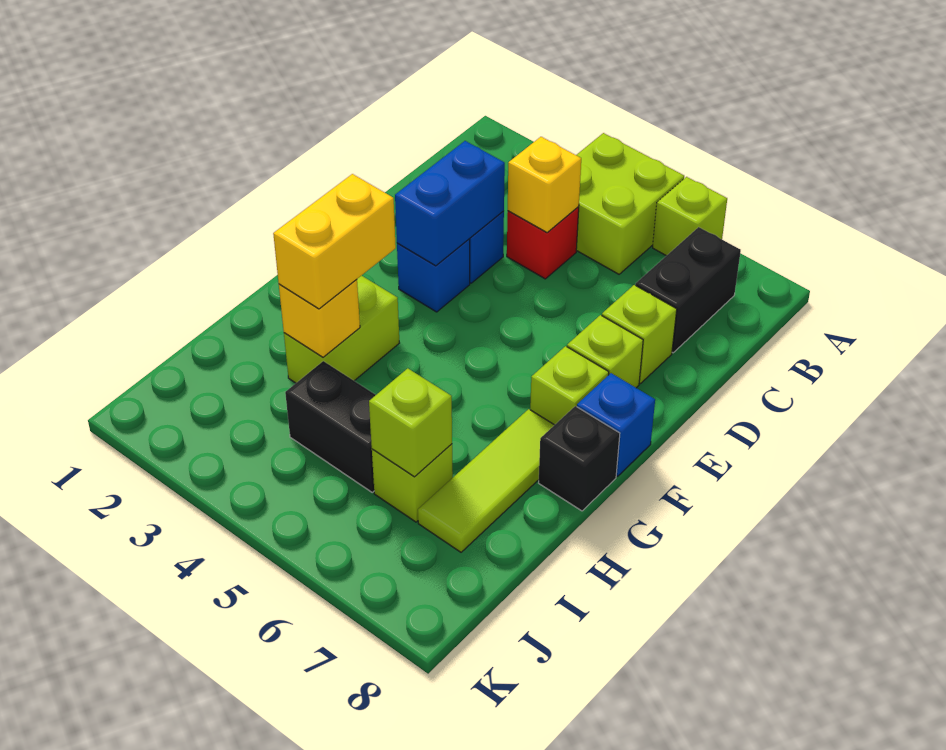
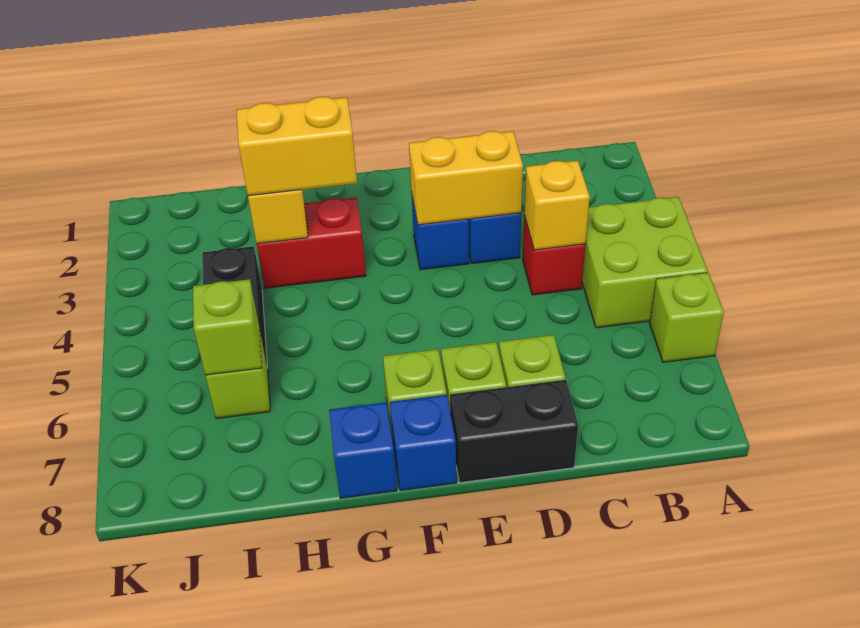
black brick B7:C7 level 1 -> black brick D8:E8 level 1
blue brick D3:E3 level 2 -> yellow brick D3:E3 level 2
lime brick G3:H3 level 1 -> red brick G3:H3 level 1
lime tile G7:I7 level 1 -> none
black brick G8 level 1 -> blue brick G8 level 1

